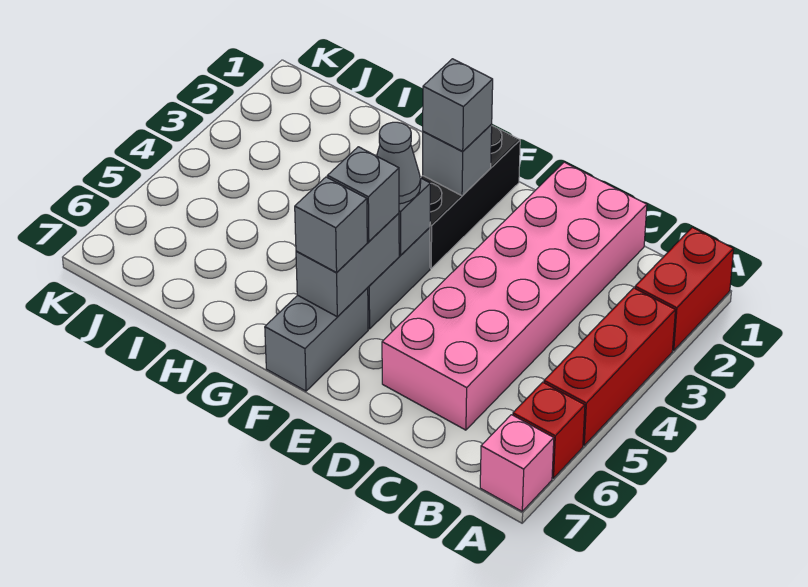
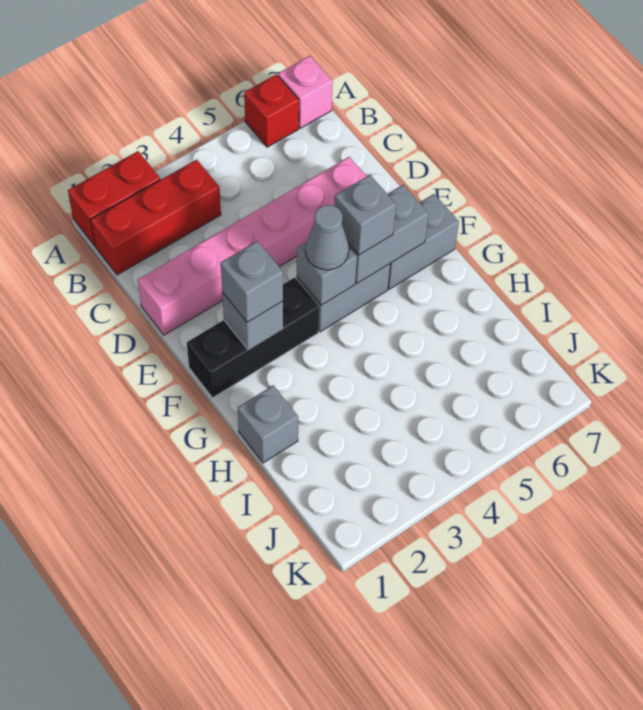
red brick A3:A5 level 1 -> red brick B1:B3 level 1
pink brick C1:D6 level 1 -> pink brick D1:D6 level 1
grey brick F6 level 3 -> grey brick H1 level 1

